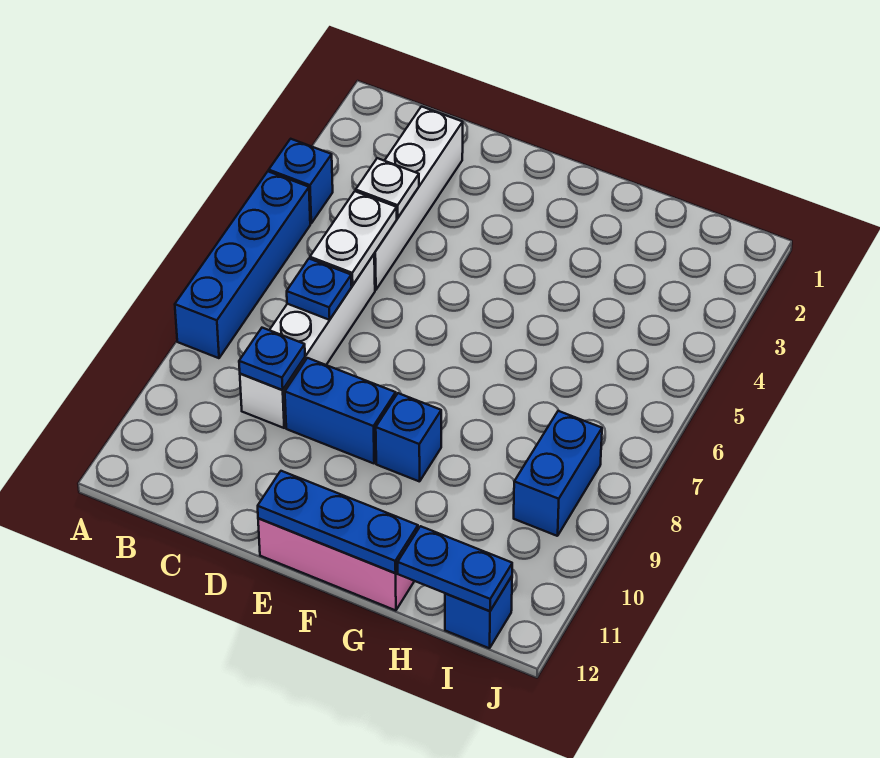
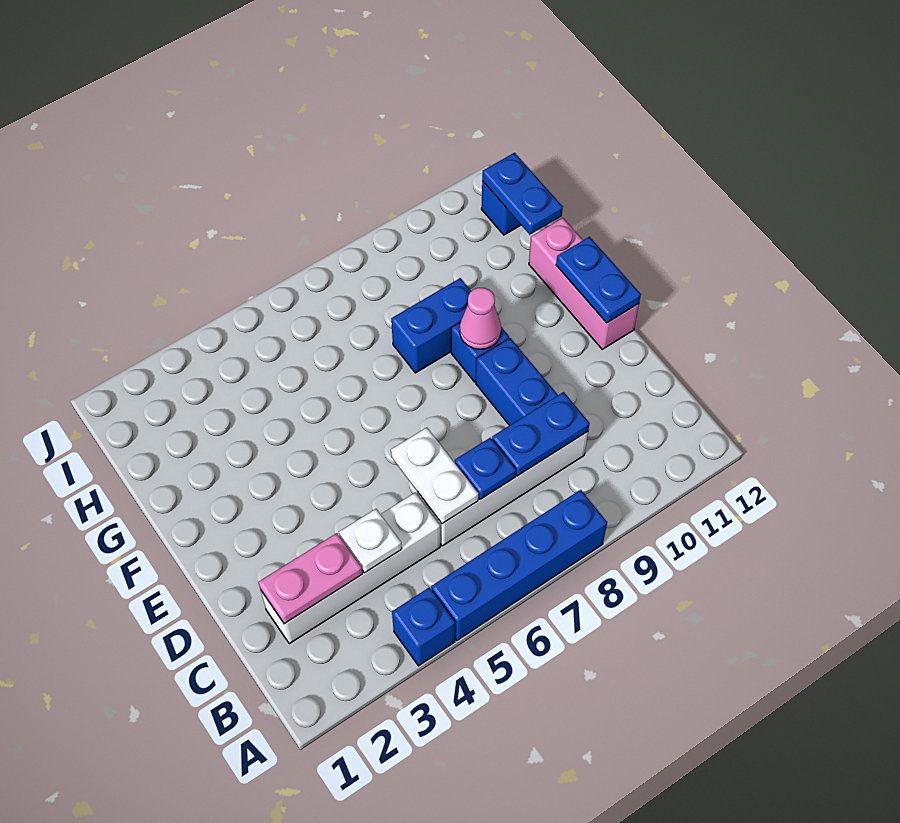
none -> pink plate C2:C3 level 2
white plate C5:C6 level 2 -> white plate C6:D6 level 2
blue plate C9 level 2 -> blue plate C8:C9 level 2
blue plate E12:G12 level 2 -> blue plate E12:F12 level 2
none -> pink cone F9 level 2
blue brick I8:I9 level 1 -> blue brick G8:G9 level 1

